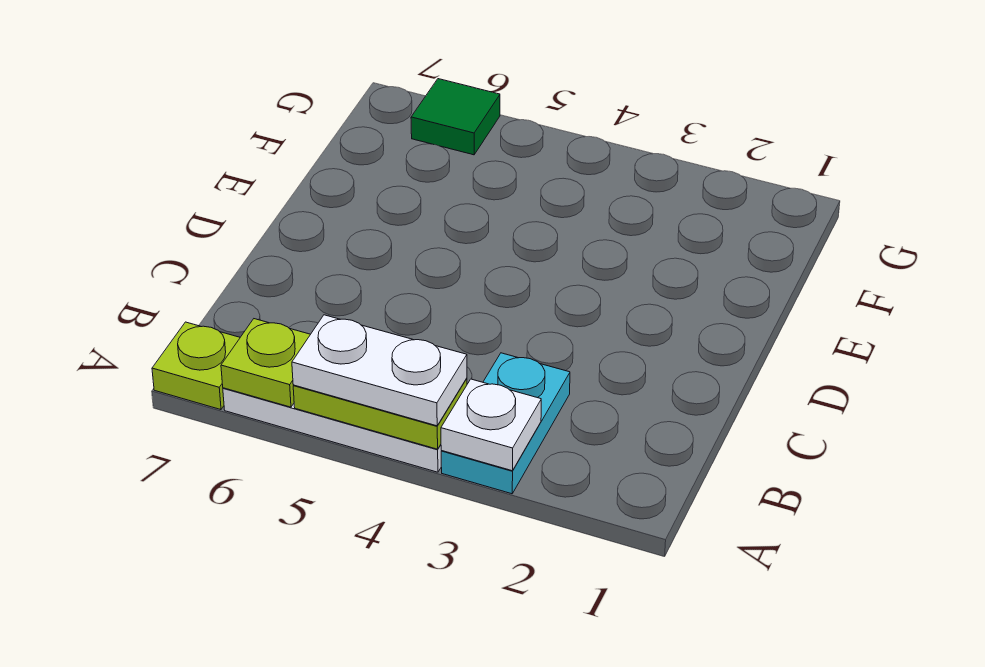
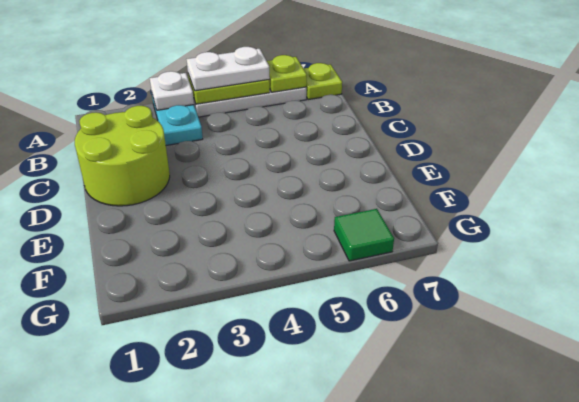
none -> lime round brick C1:D2 level 1

